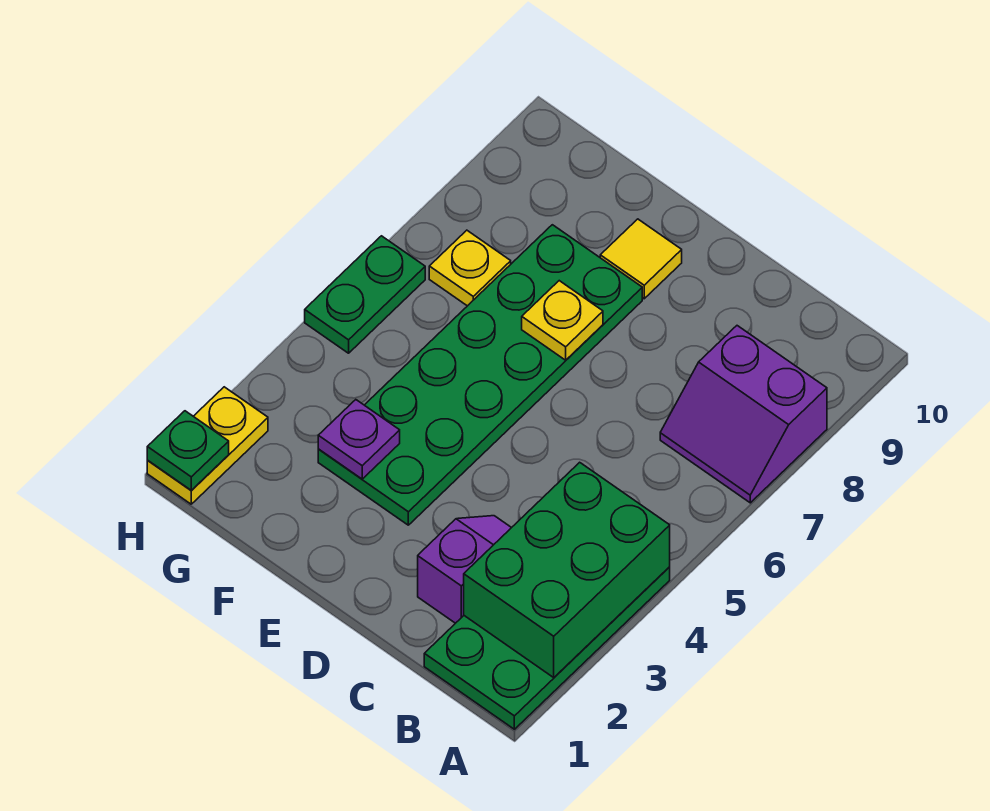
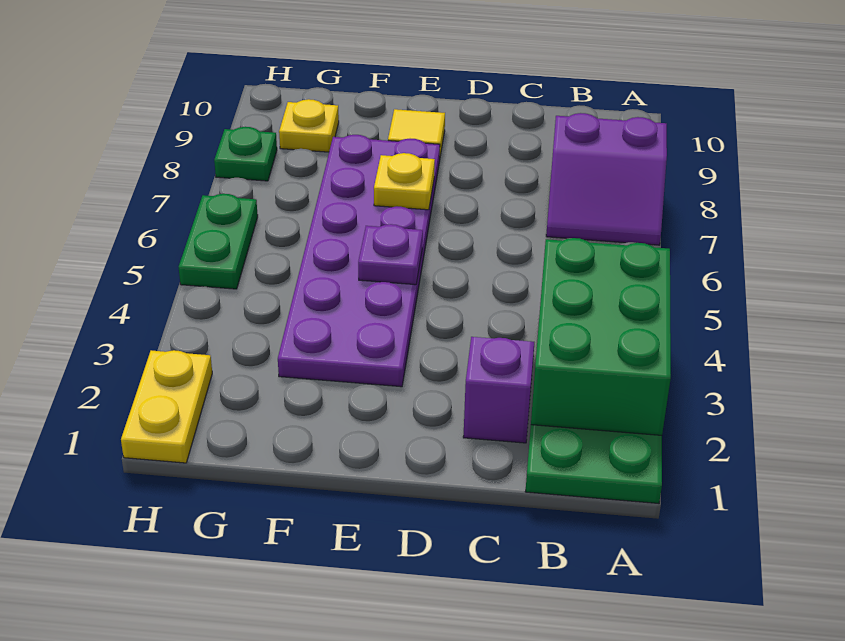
green plate E3:F8 level 1 -> purple plate E3:F8 level 1
purple plate F3 level 2 -> purple plate E5 level 2
yellow plate G7 level 1 -> yellow plate G9 level 1
green plate H1 level 2 -> green plate H8 level 1

